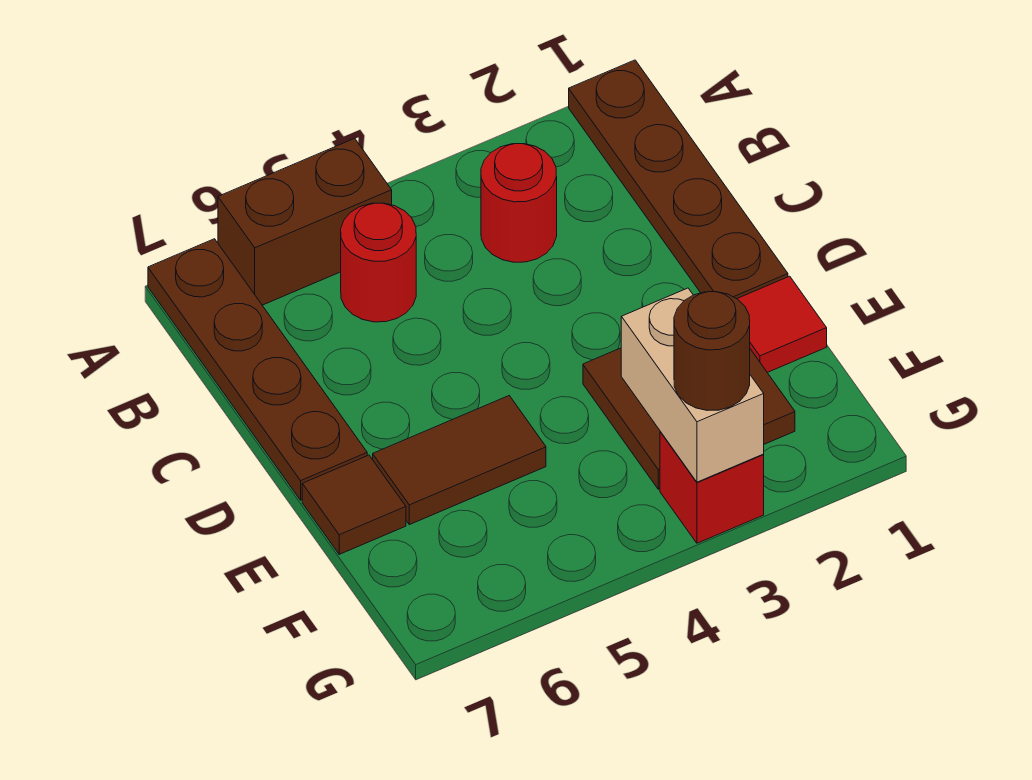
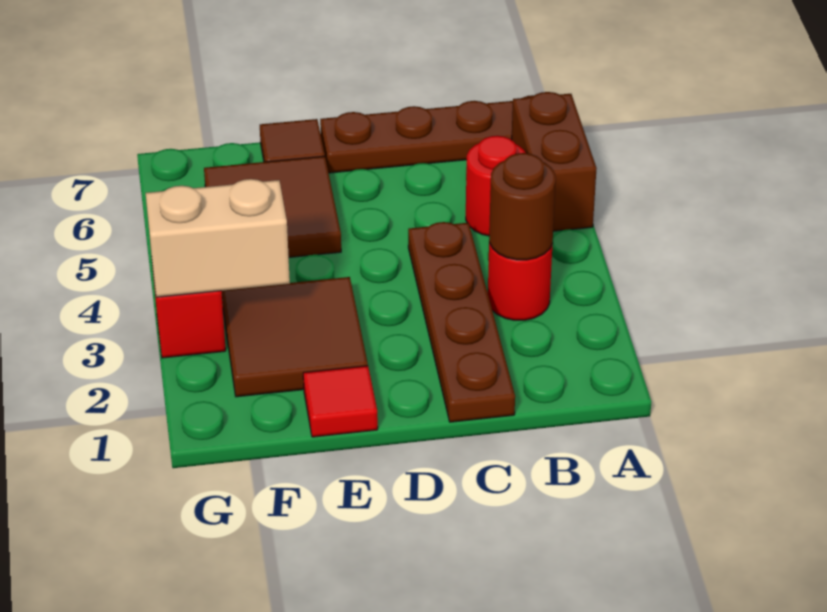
brown plate A1:D1 level 1 -> brown plate C1:C4 level 1
brown tile E5:E6 level 1 -> brown tile E5:F6 level 1
brown round brick G3 level 3 -> brown round brick B3 level 2

